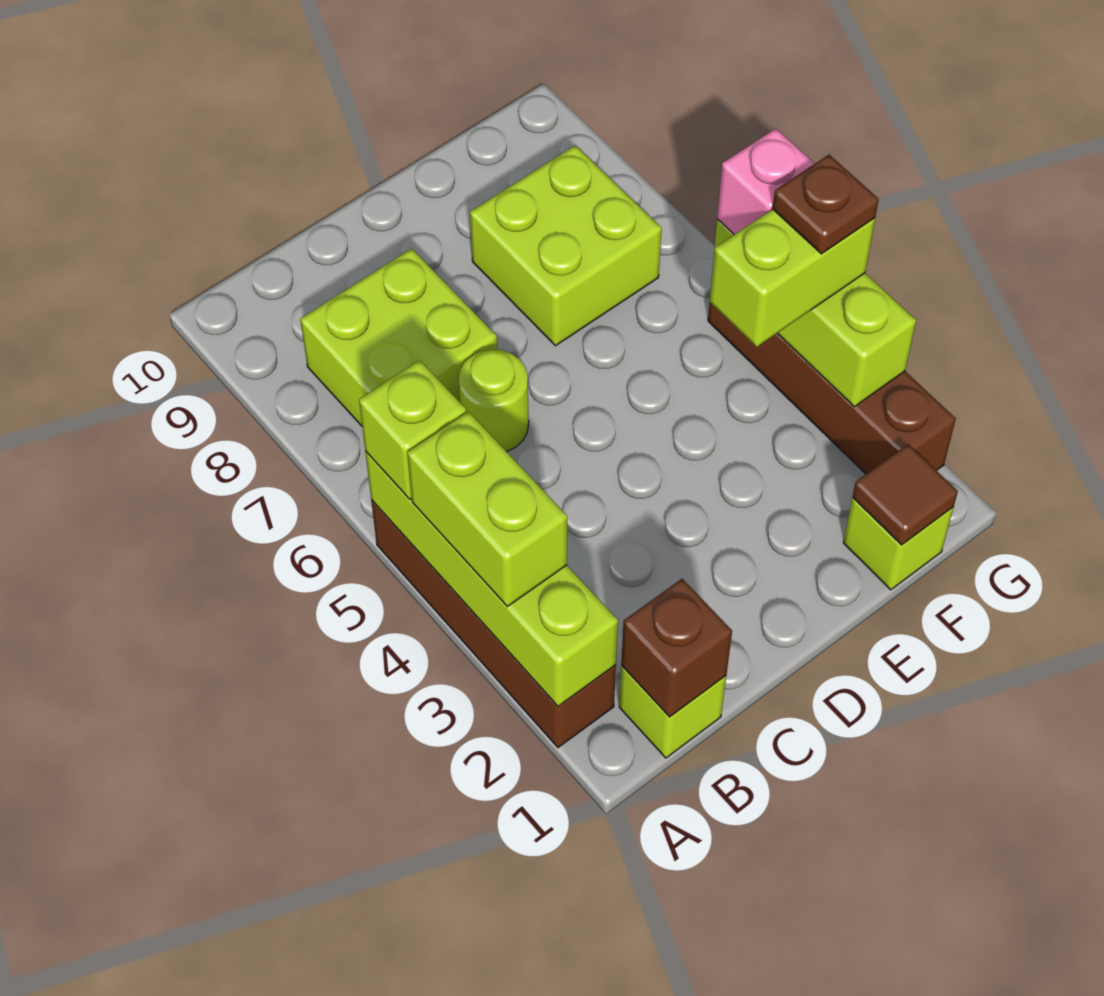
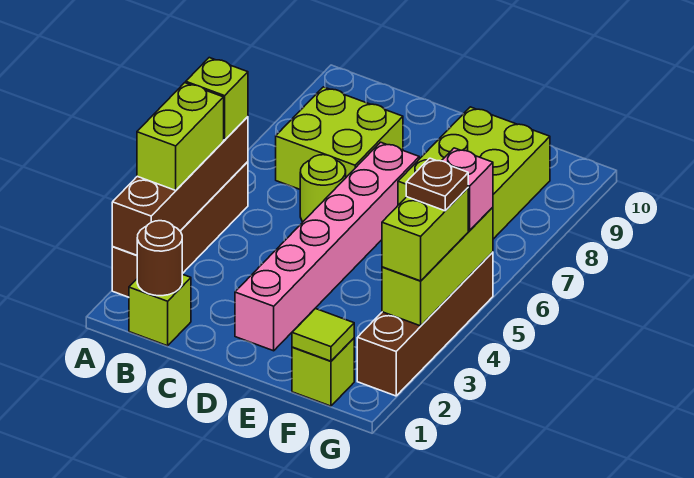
lime brick A2:A5 level 2 -> brown brick A2:A5 level 2
brown brick B1 level 2 -> brown round brick B1 level 2
none -> pink brick D2:D7 level 1
lime brick E7:F8 level 1 -> lime brick E7:F9 level 1
brown tile F1 level 2 -> lime tile F1 level 2
lime brick F4:G4 level 3 -> lime brick G3:G4 level 3

